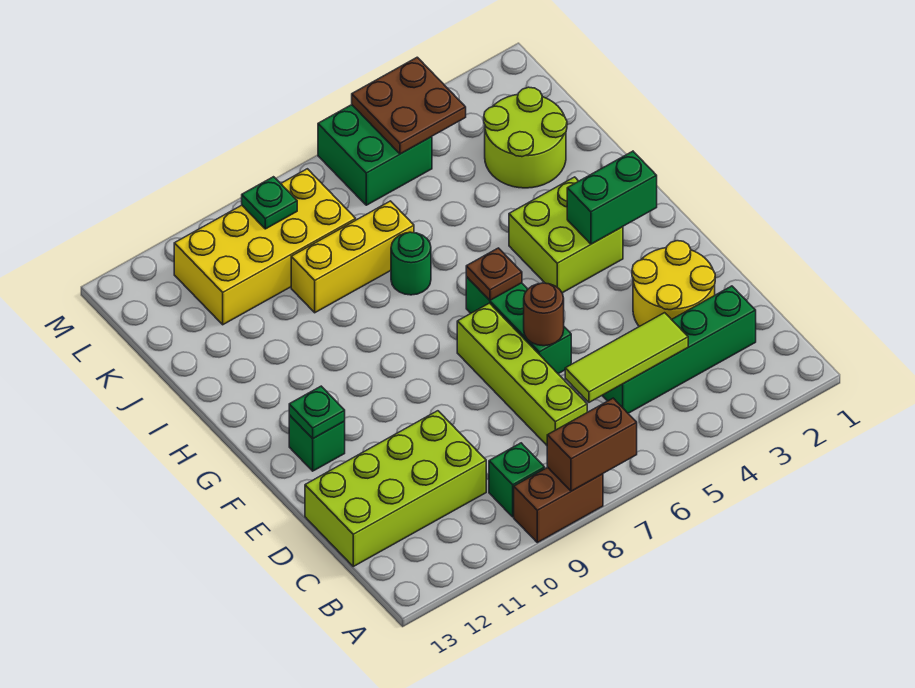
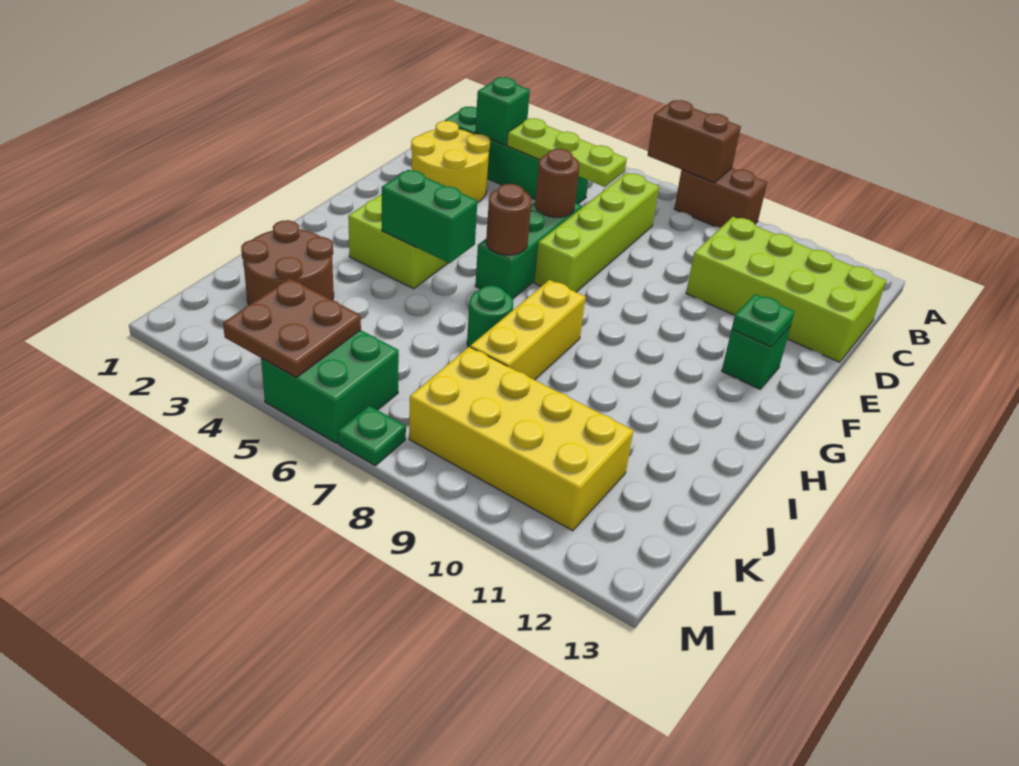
green brick B9 level 1 -> green brick C3 level 2
lime tile C4:C6 level 2 -> lime plate C4:C6 level 2
green brick G2:G3 level 2 -> green brick H4:H5 level 2
brown plate G6 level 2 -> brown round brick G6 level 2
lime round brick J2:K3 level 1 -> brown round brick J2:K3 level 1
yellow brick J7:J9 level 1 -> yellow brick H8:J8 level 1
green plate L9 level 2 -> green plate M7 level 1

